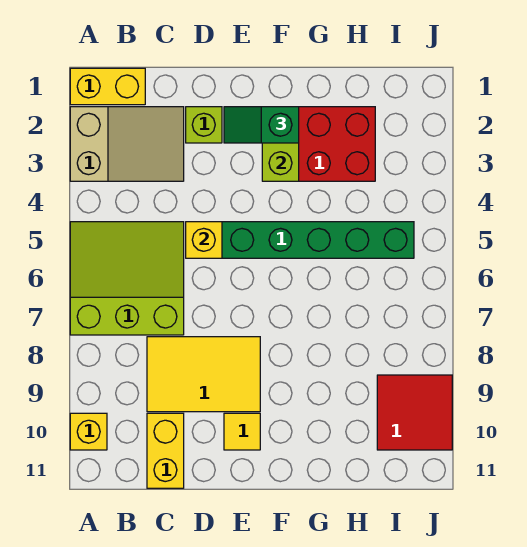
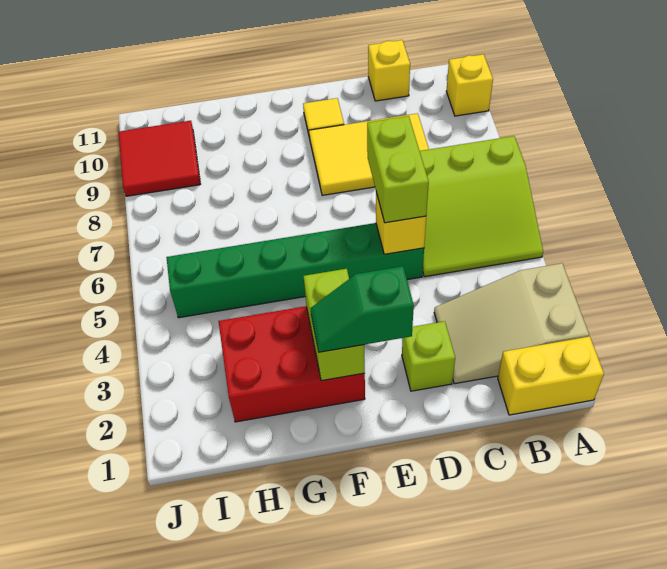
yellow brick C10:C11 level 1 -> yellow brick C11 level 1
none -> lime brick D5:D6 level 3
green slope E2:F2 level 3 top F -> green slope E2:F2 level 3 top E

